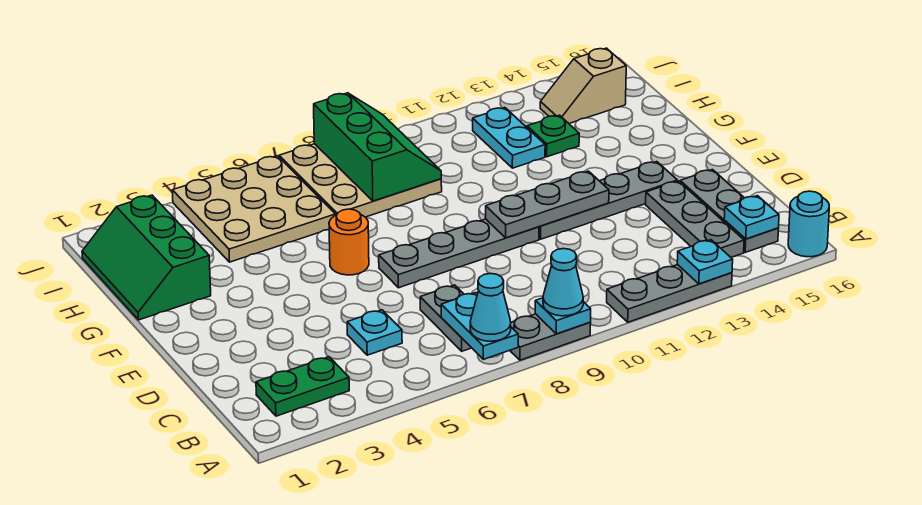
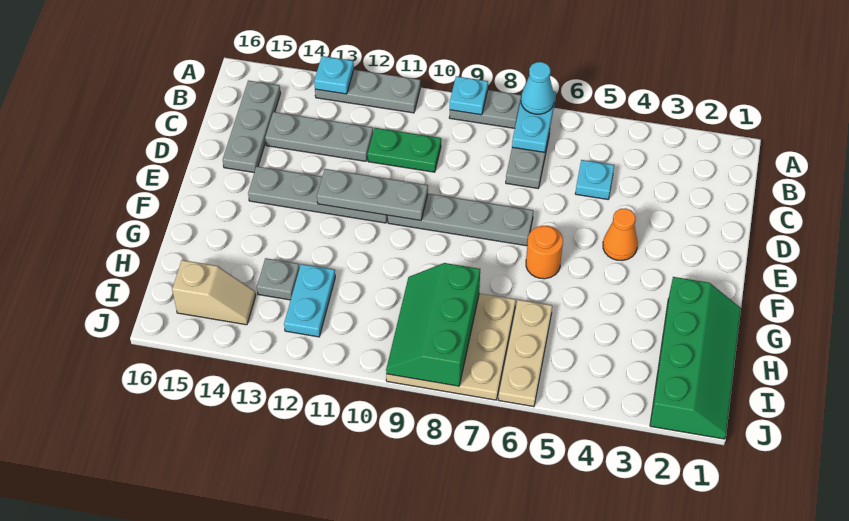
cyan cone A9 level 3 -> none
cyan round brick A16 level 1 -> none
green plate B2:B3 level 1 -> green plate C10:C11 level 1
grey plate B14:D14 level 1 -> grey plate C12:C14 level 1
cyan plate B15 level 2 -> none
none -> orange cone E4 level 1
green slope G1:I2 level 1 top 2 -> green slope G1:J2 level 1 top 2
tan plate H4:J6 level 1 -> tan plate H6:J6 level 1
green plate H13 level 1 -> grey plate H13 level 1

